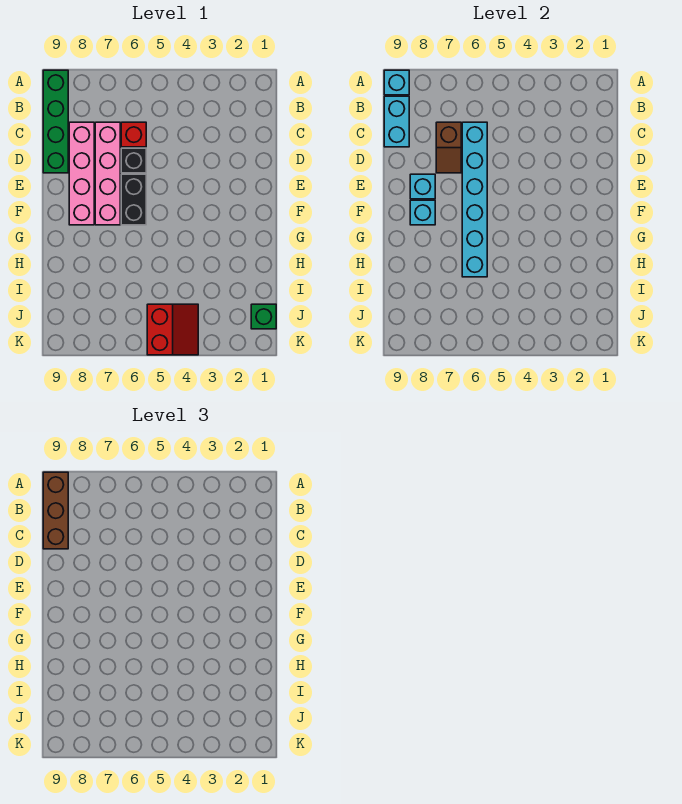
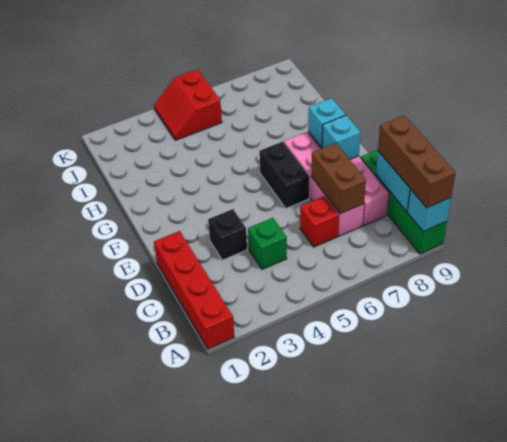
none -> red brick A1:D1 level 1
cyan brick C6:H6 level 2 -> none
brown slope C7:D7 level 2 top C -> brown brick C7:D7 level 2
black brick D6 level 1 -> black brick D3 level 1
green brick J1 level 1 -> green brick C4 level 1

